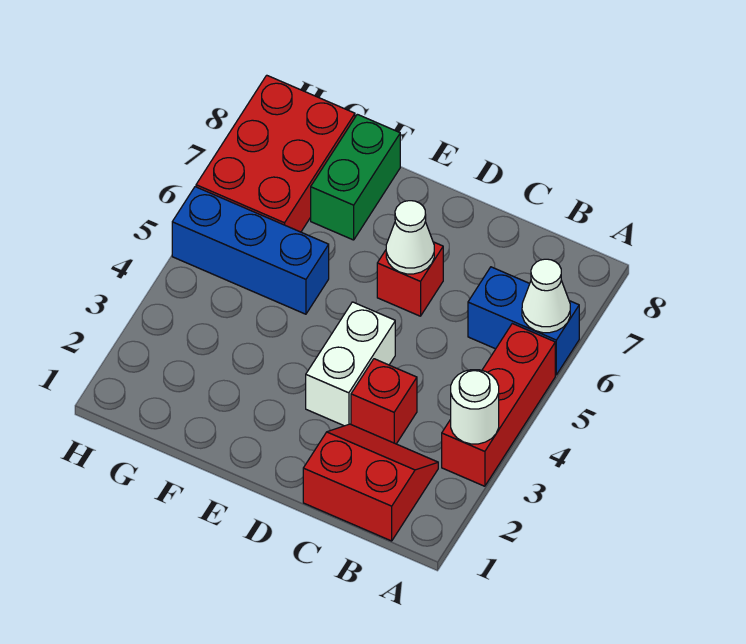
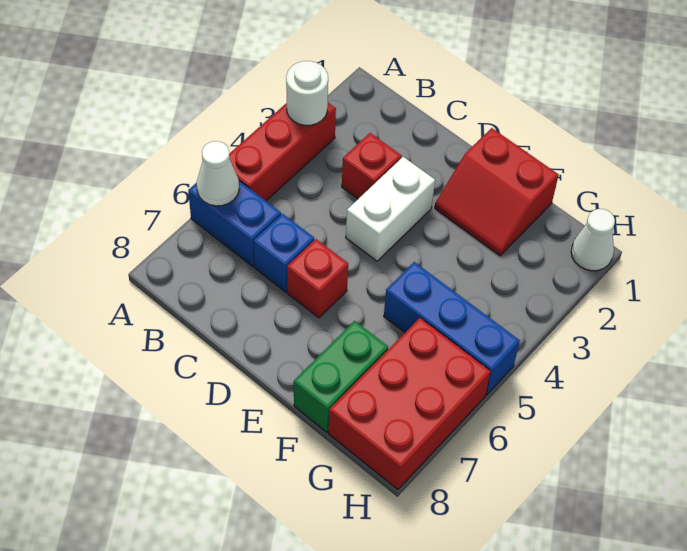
red slope B1:C2 level 1 top 1 -> red slope E1:F2 level 1 top 1
none -> blue brick C6 level 1
white cone D6 level 2 -> white cone H1 level 1

